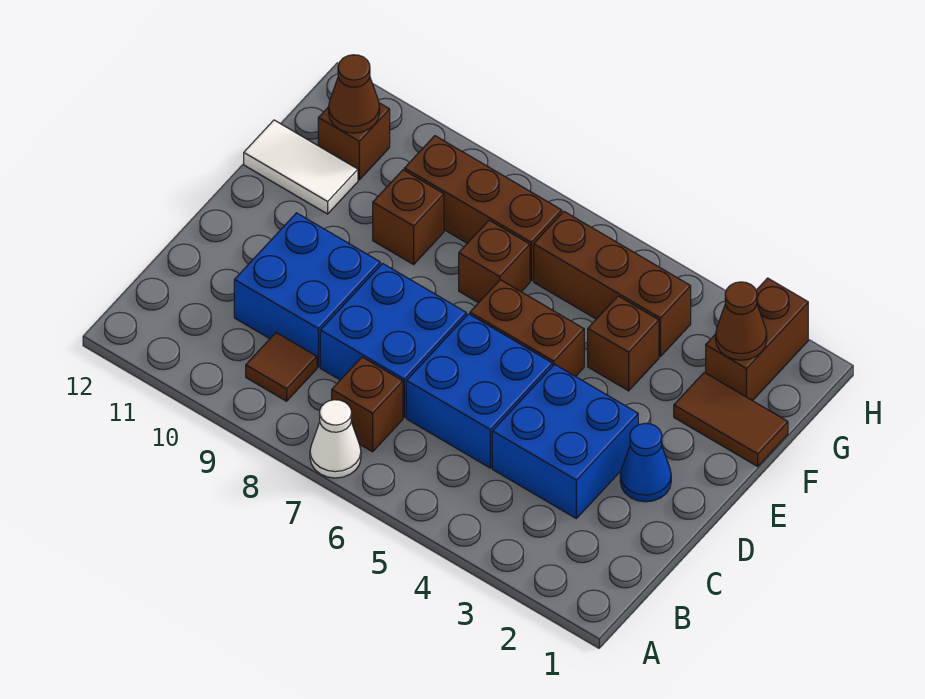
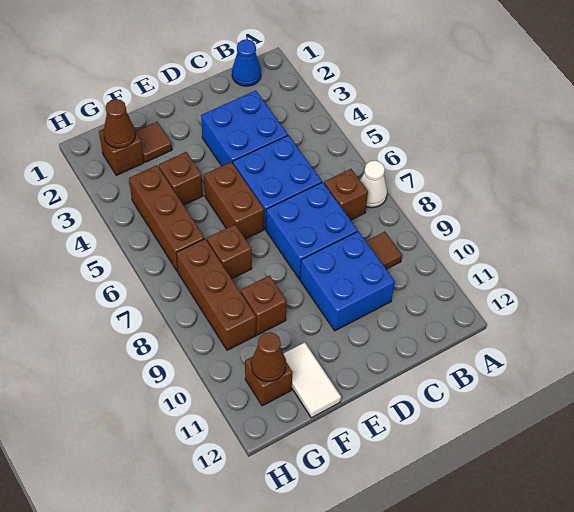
blue cone D2 level 1 -> blue cone B1 level 1
brown tile F1:F2 level 1 -> brown tile F2 level 1
brown brick G2:H2 level 1 -> brown brick G2 level 1

